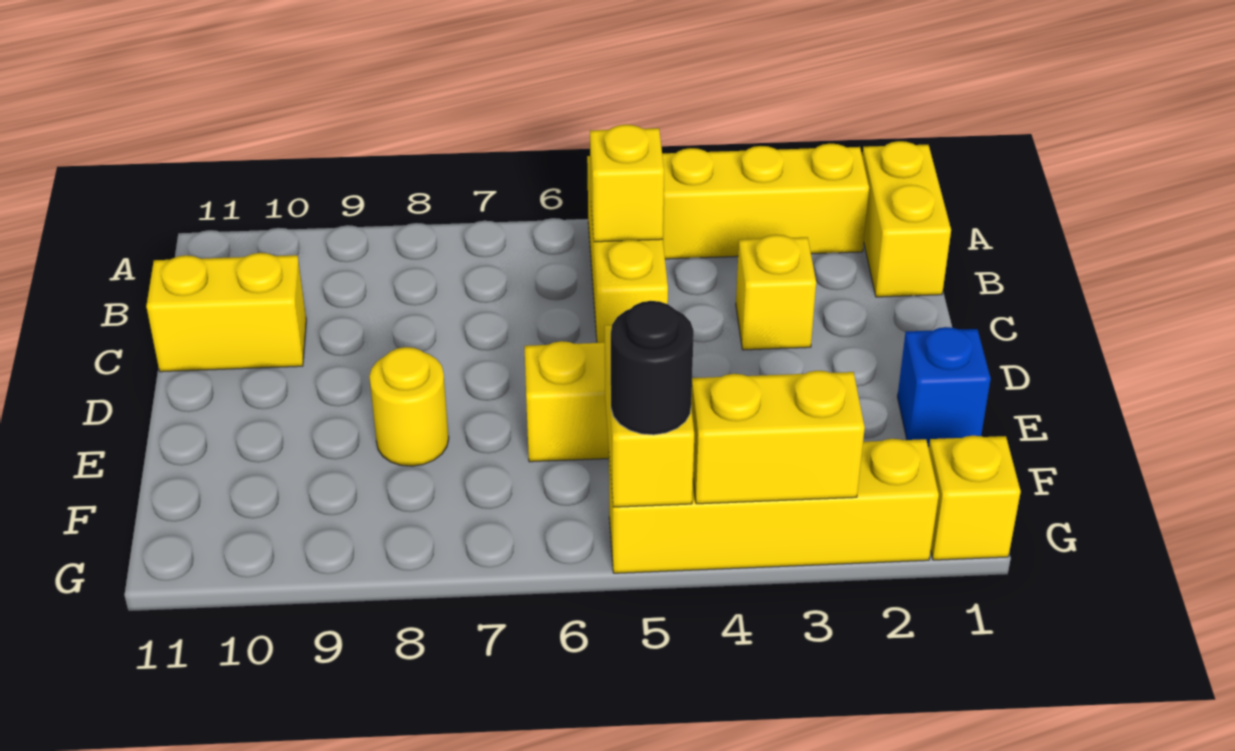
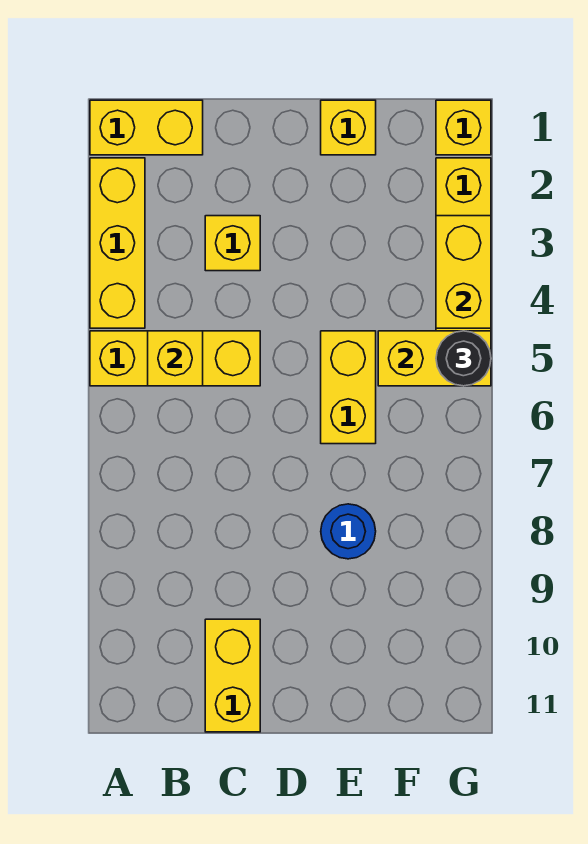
blue brick E1 level 1 -> yellow brick E1 level 1
yellow round brick E8 level 1 -> blue round brick E8 level 1

